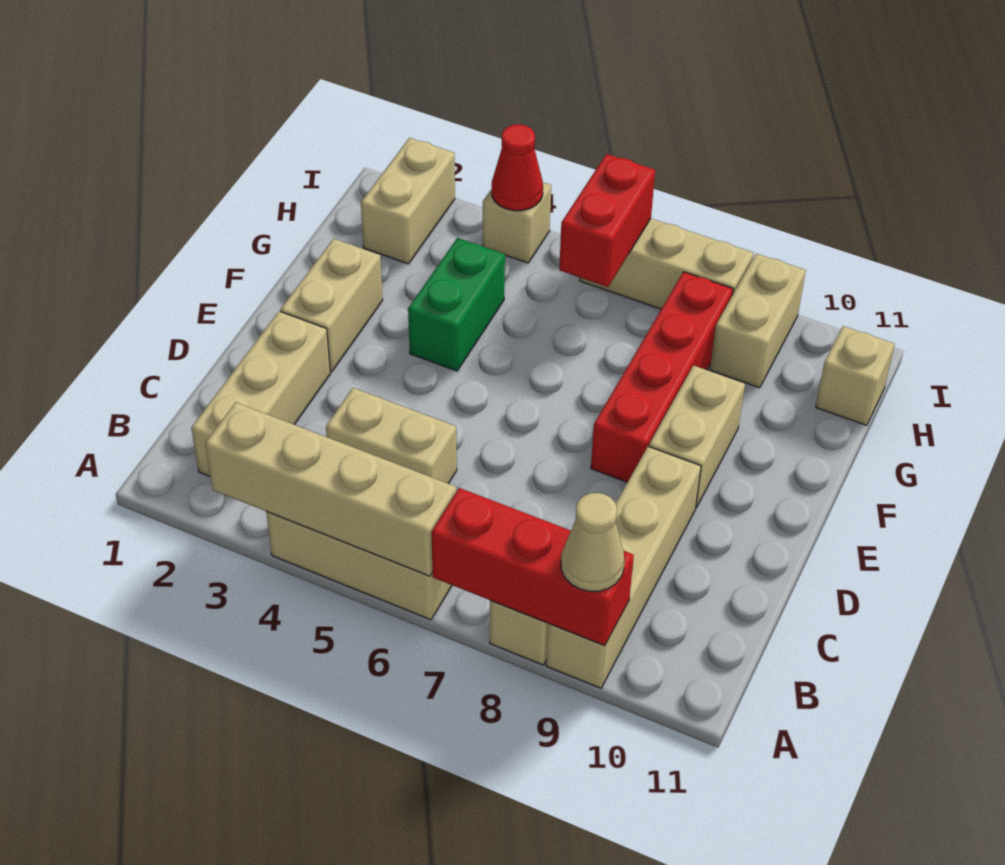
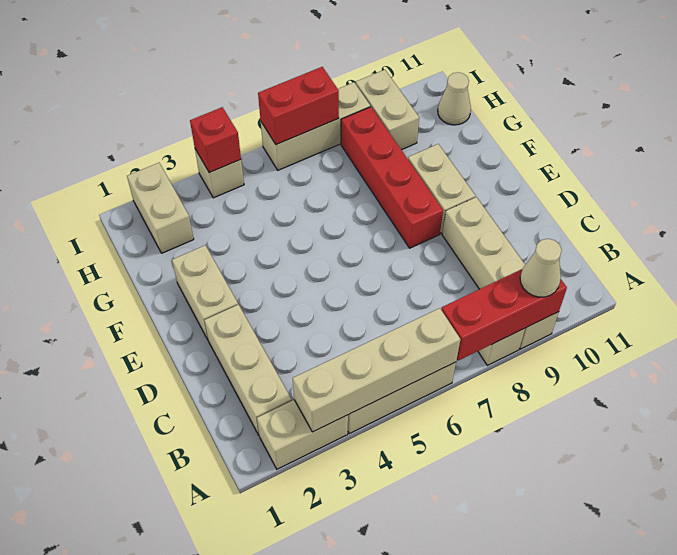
tan brick C4:C5 level 1 -> tan brick A2:A3 level 1
green brick F4:G4 level 1 -> none
red brick H6:I6 level 2 -> red brick I6:I7 level 2
tan brick H11 level 1 -> tan cone H11 level 1
red cone I4 level 2 -> red brick I4 level 2

